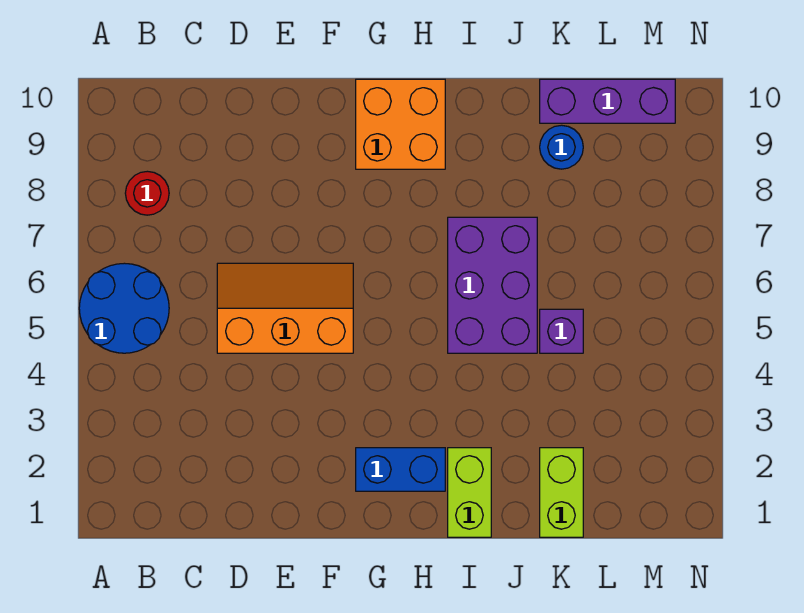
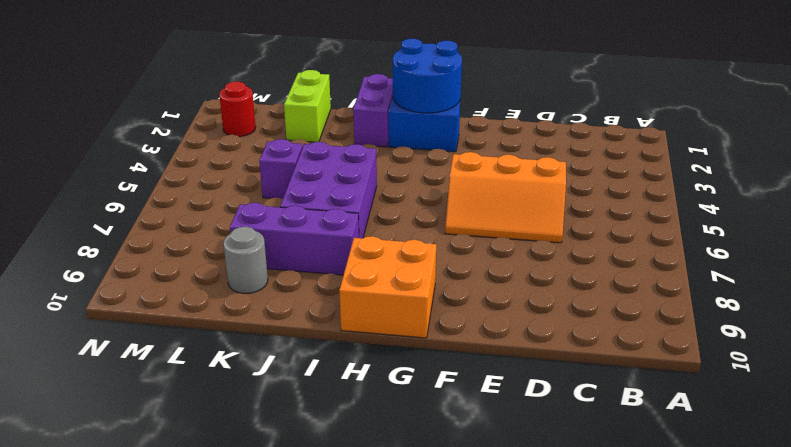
blue round brick A5:B6 level 1 -> blue round brick G1:H2 level 2
red round brick B8 level 1 -> red round brick M2 level 1
lime brick I1:I2 level 1 -> purple brick I1:I2 level 1
blue round brick K9 level 1 -> grey round brick K9 level 1
purple brick K10:M10 level 1 -> purple brick I8:K8 level 1

